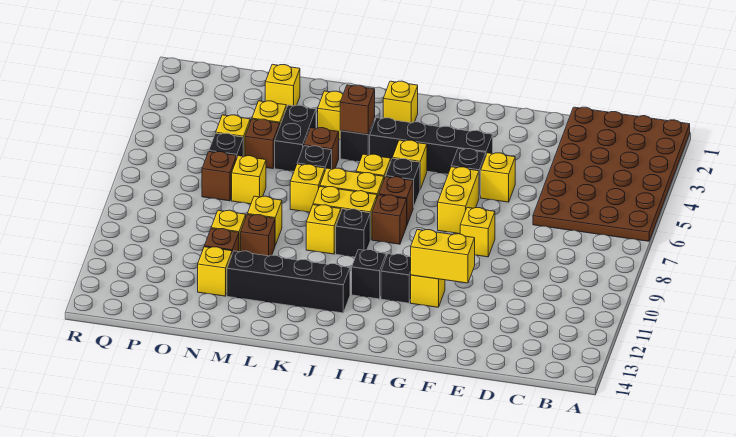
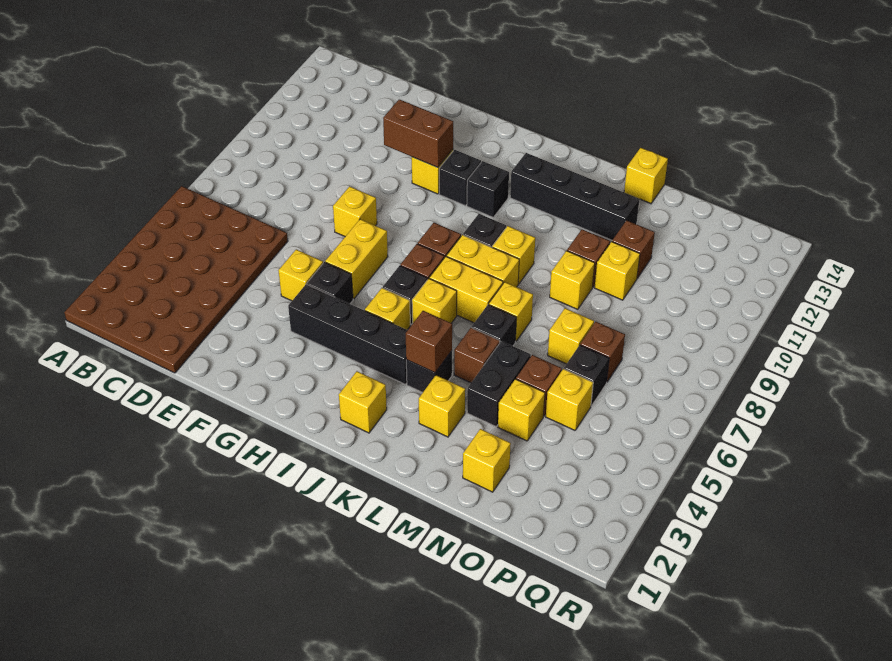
yellow brick F11:G11 level 2 -> brown brick F11:G11 level 2
yellow brick N12 level 1 -> yellow brick M14 level 1

